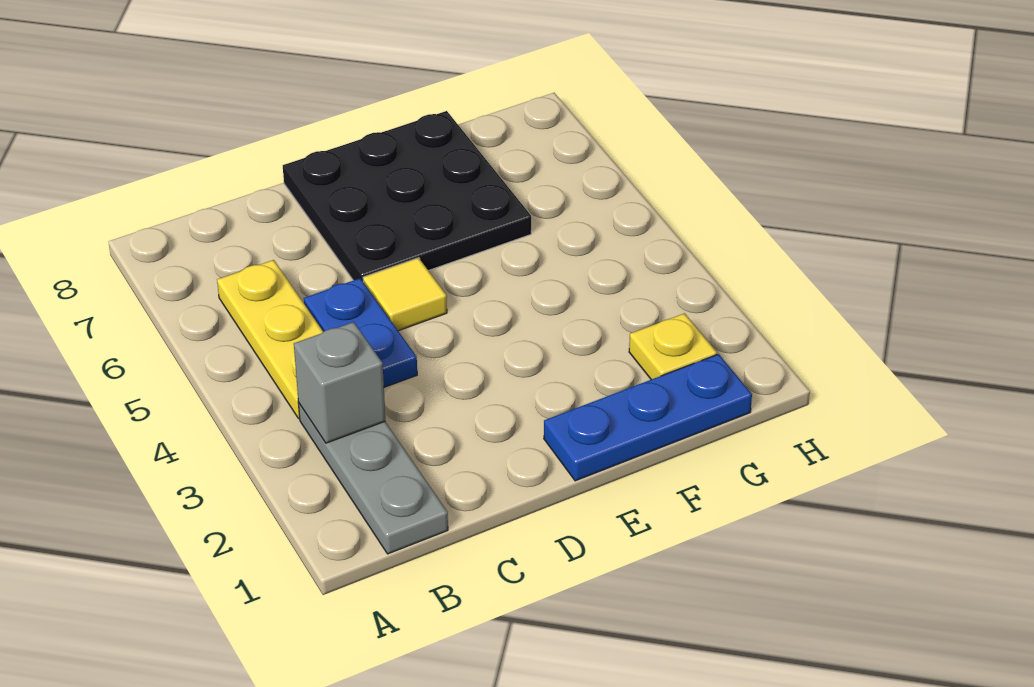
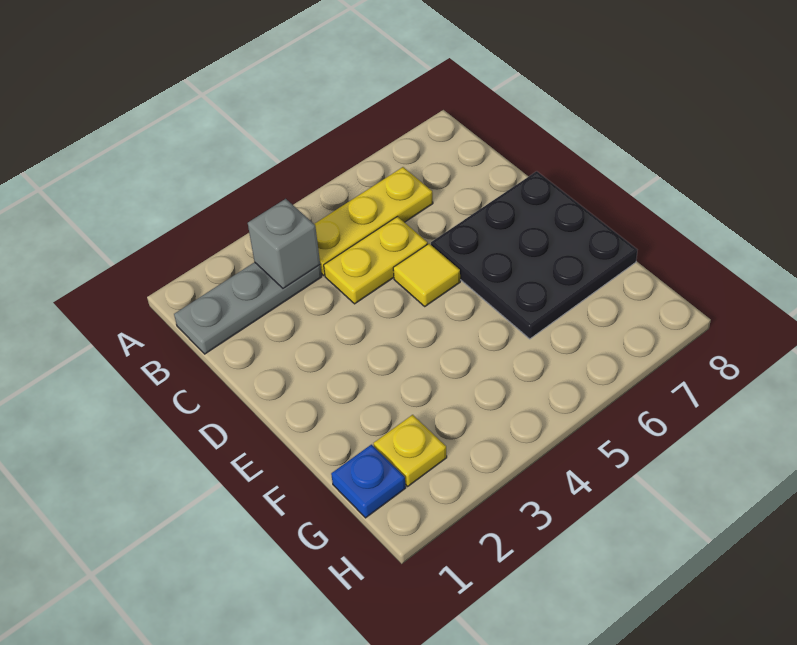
blue plate C4:C5 level 1 -> yellow plate C4:C5 level 1
blue plate E1:G1 level 1 -> blue plate G1 level 1

